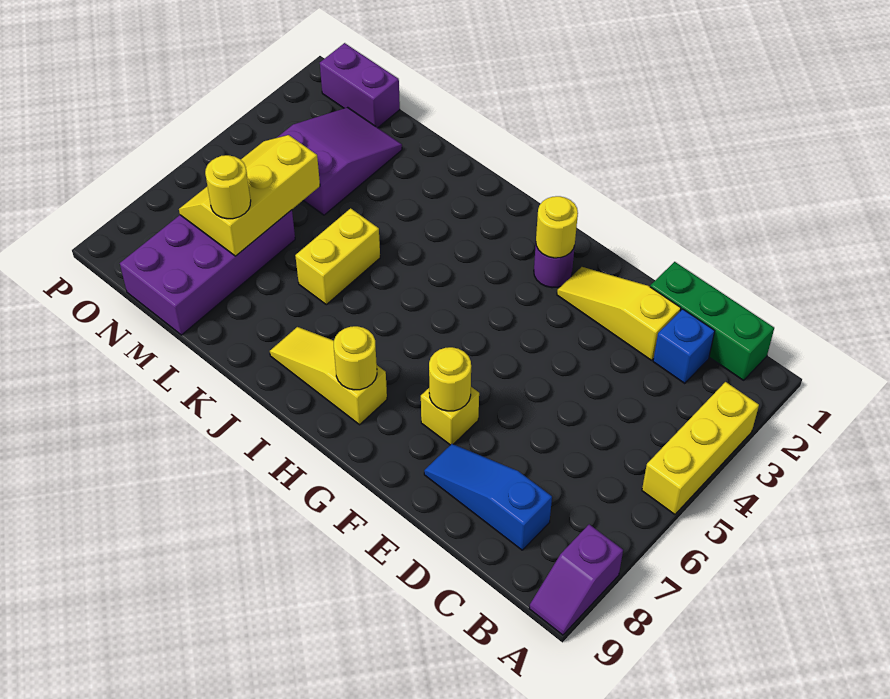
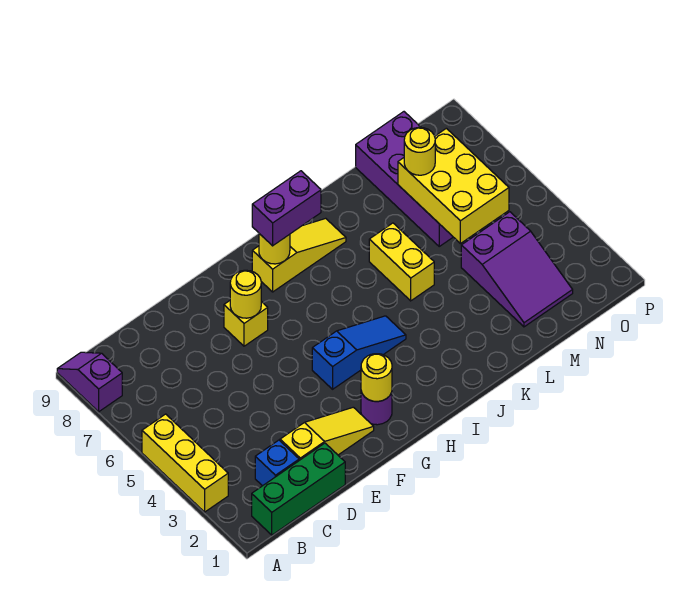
blue slope C8:E8 level 1 top C -> blue slope G4:I4 level 1 top G
yellow slope M5:N7 level 2 top M -> yellow brick M5:N7 level 2
purple brick N1:O1 level 1 -> purple brick H8:I8 level 3

